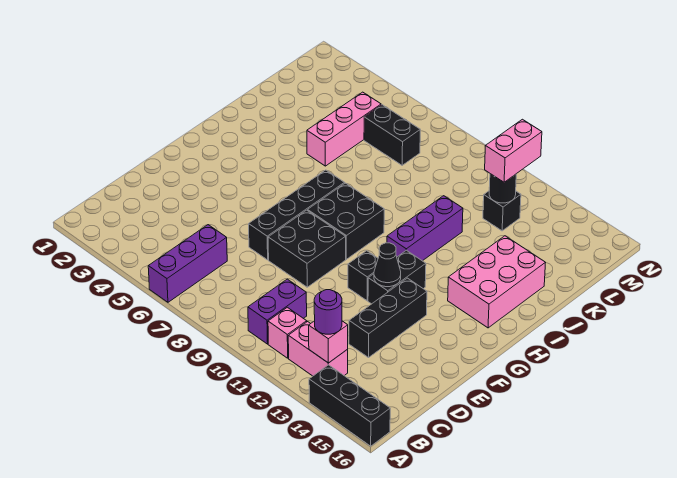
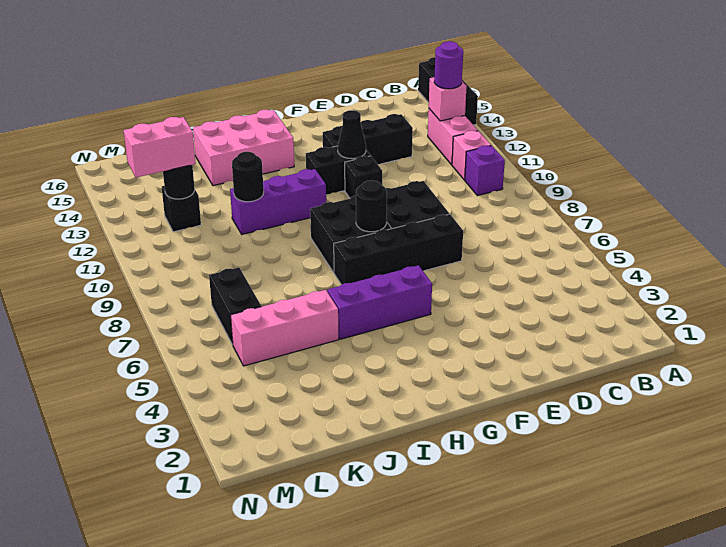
purple brick A6:C6 level 1 -> purple brick G5:I5 level 1
purple brick B10:C10 level 1 -> purple brick B10 level 1
none -> black round brick G8 level 2
none -> black round brick J11 level 2

